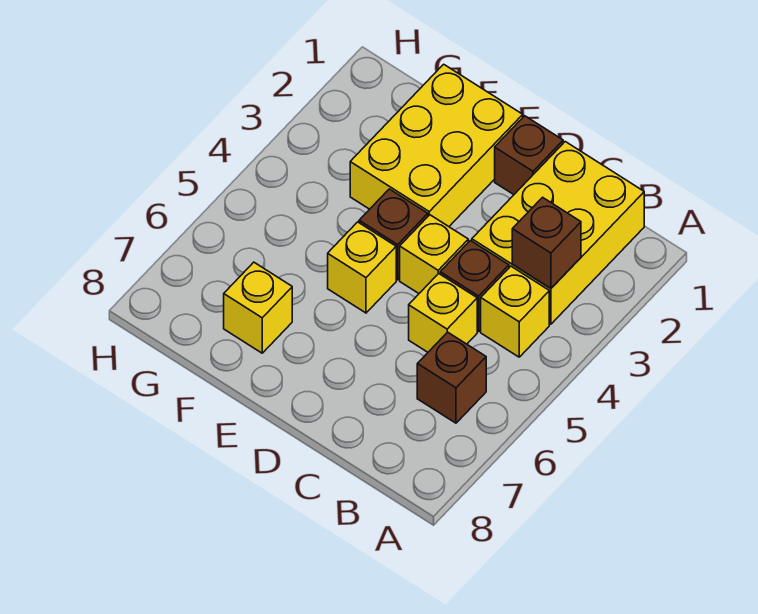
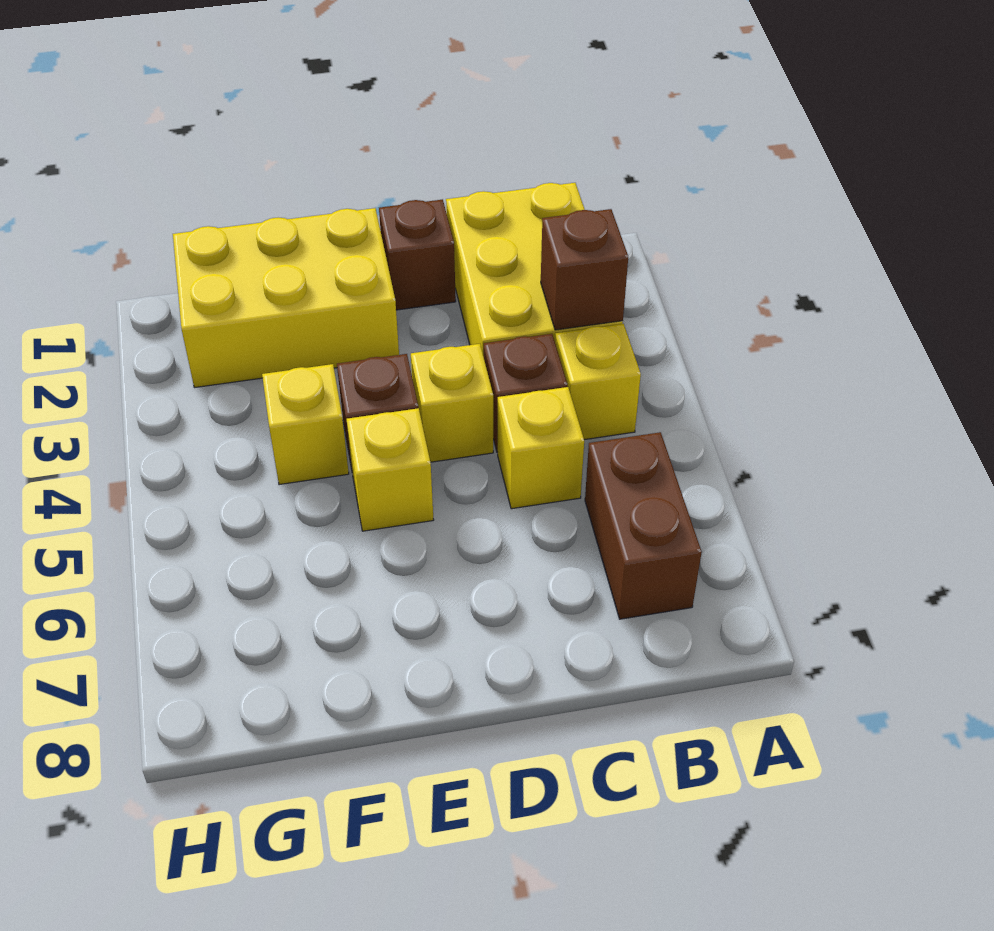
brown brick B6 level 1 -> brown brick B6:B7 level 1
yellow brick E1:F3 level 1 -> yellow brick E1:G2 level 1
yellow brick F7 level 1 -> yellow brick F4 level 1

